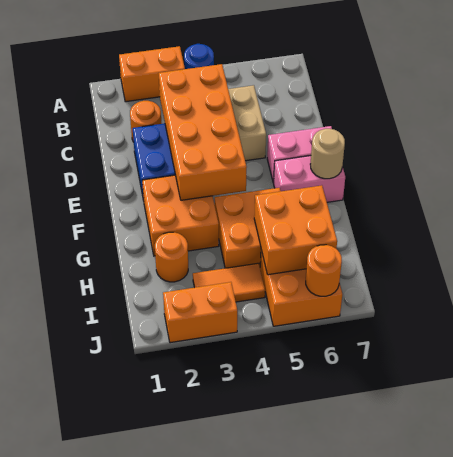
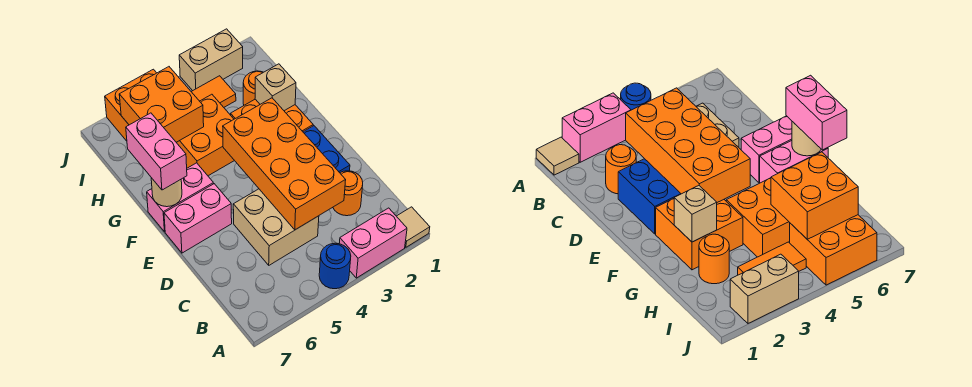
none -> tan tile A1 level 1
orange brick A2:A3 level 1 -> pink brick A2:A3 level 1
none -> pink brick F7:G7 level 3
none -> tan brick G2 level 2
orange brick J2:J3 level 1 -> tan brick J2:J3 level 1
orange round brick J6 level 2 -> none

